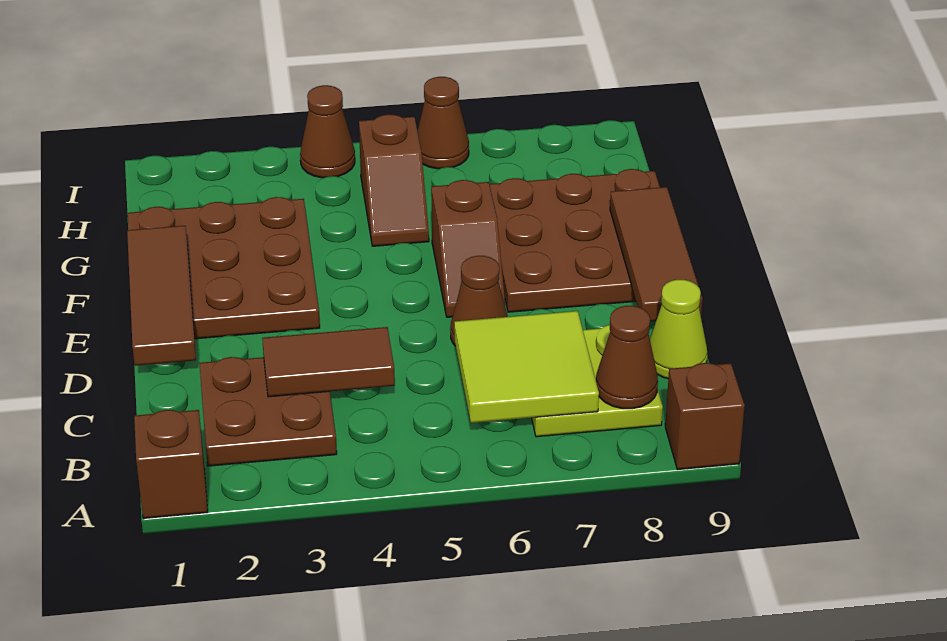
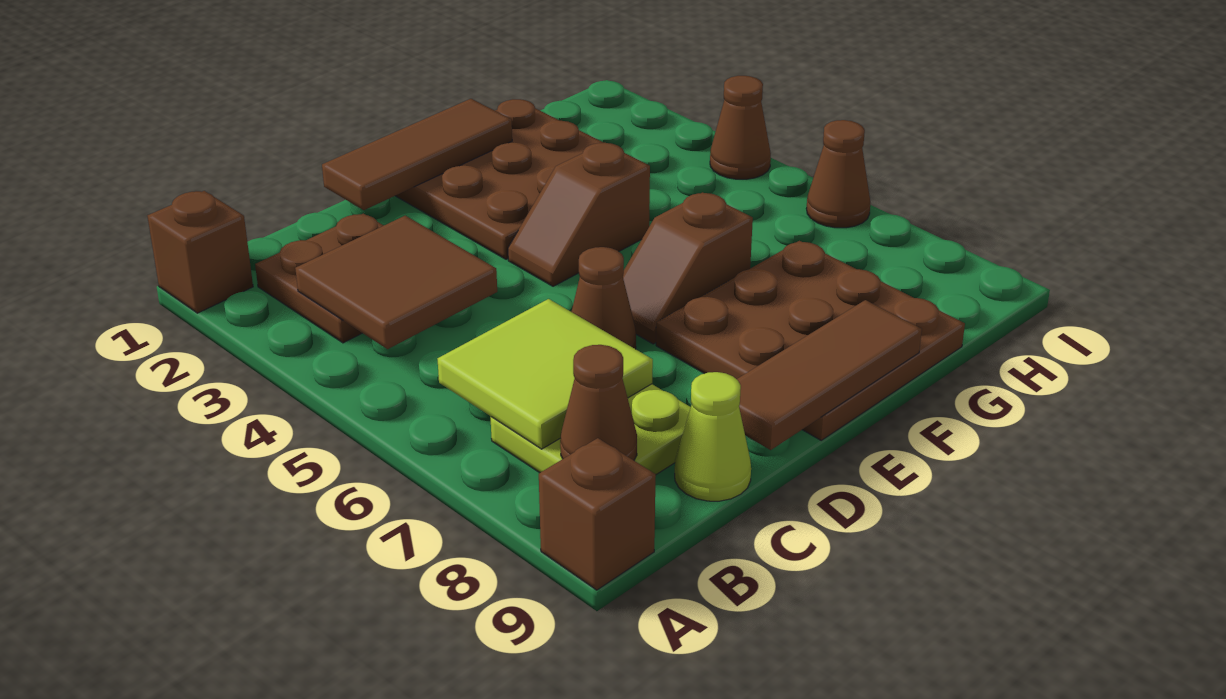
brown tile C3:C4 level 2 -> brown tile B3:C4 level 2
brown slope G5:H5 level 1 top H -> brown slope E4:F4 level 1 top F

